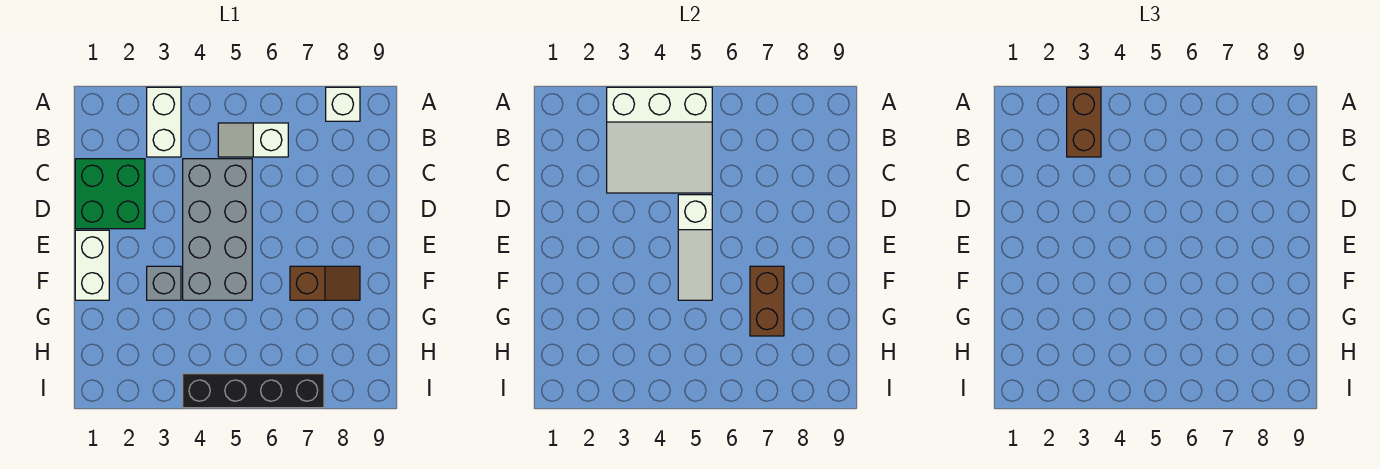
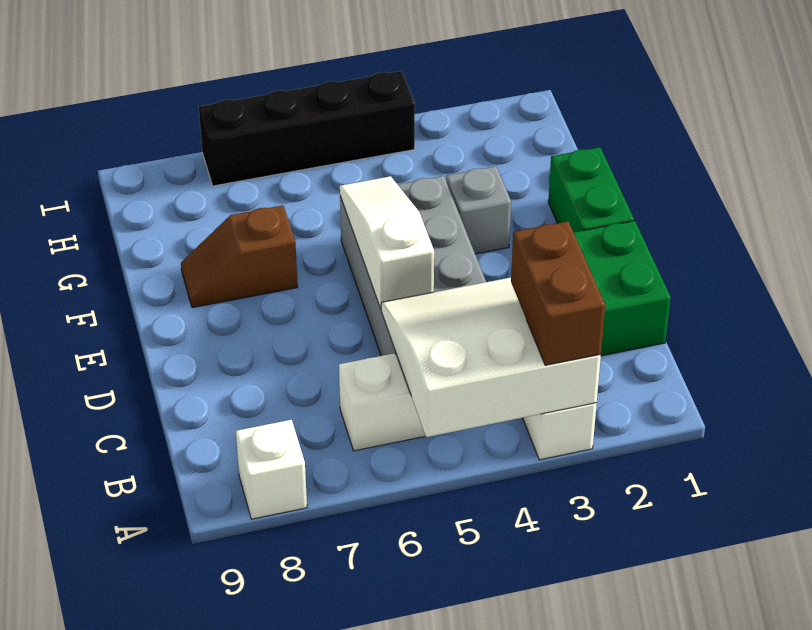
white brick E1:F1 level 1 -> green brick E1:F1 level 1
brown brick F7:G7 level 2 -> none

